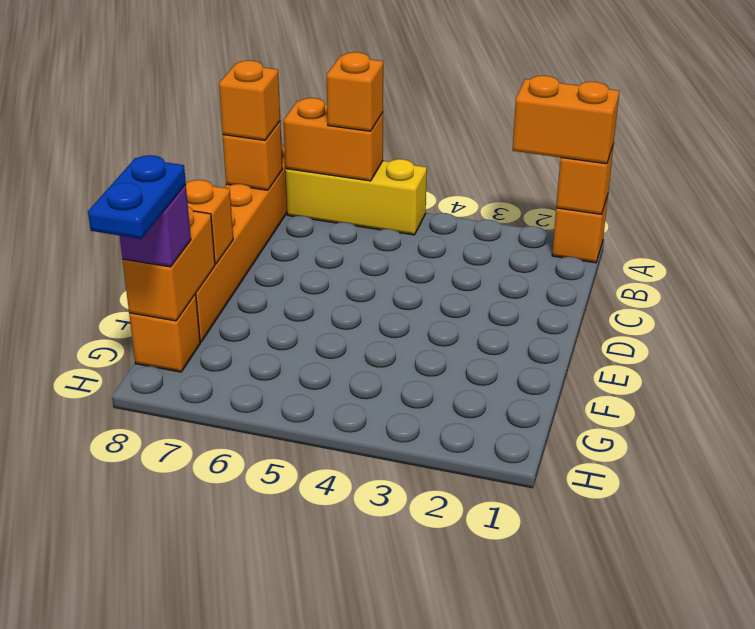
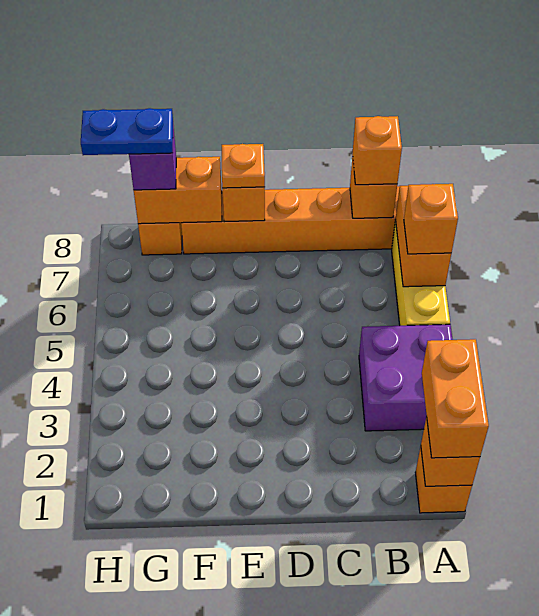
none -> purple brick A3:B4 level 1
none -> orange plate E8 level 3

